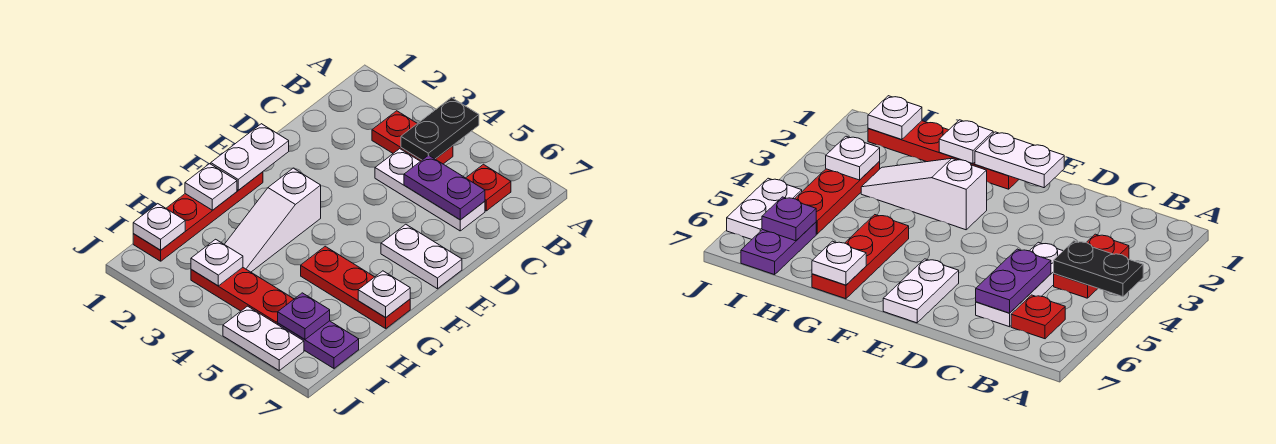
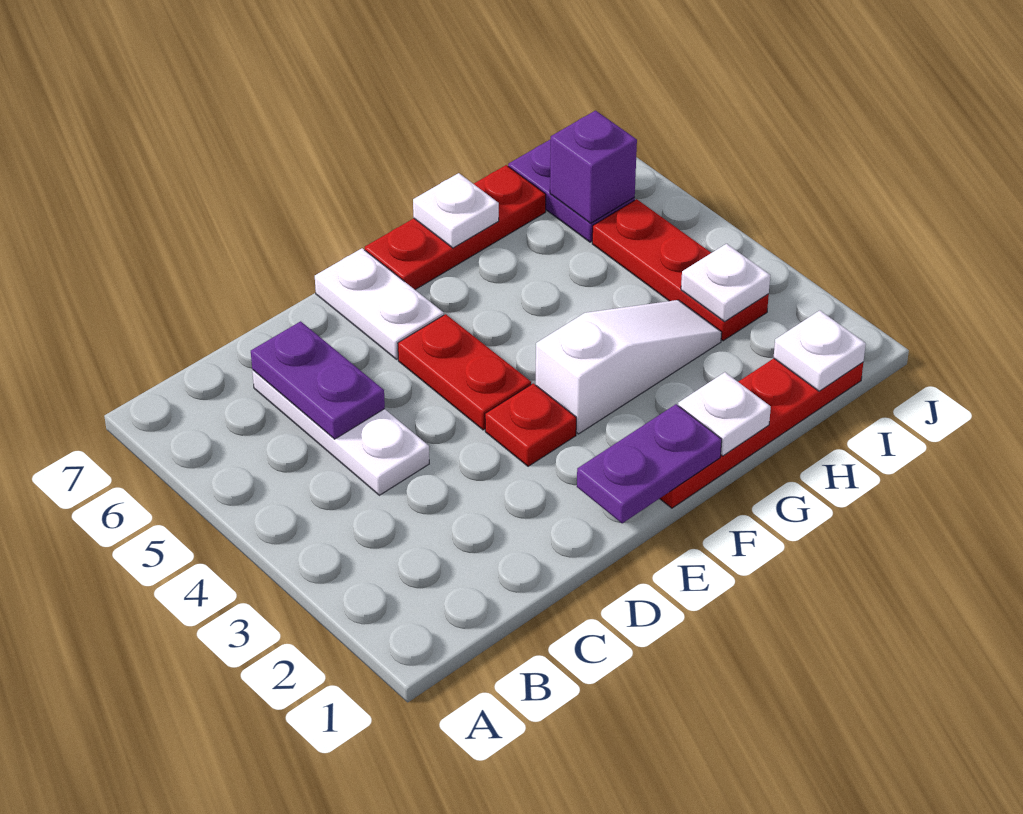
black plate A4:B4 level 2 -> none
red plate B3:B4 level 1 -> red plate E4:E5 level 1
red plate B6 level 1 -> red plate E3 level 1
white plate E1:F1 level 2 -> purple plate E1:F1 level 2
red plate G5:G7 level 1 -> red plate F7:H7 level 1
purple plate I6 level 2 -> purple brick I6 level 2
white plate J5:J6 level 1 -> none

